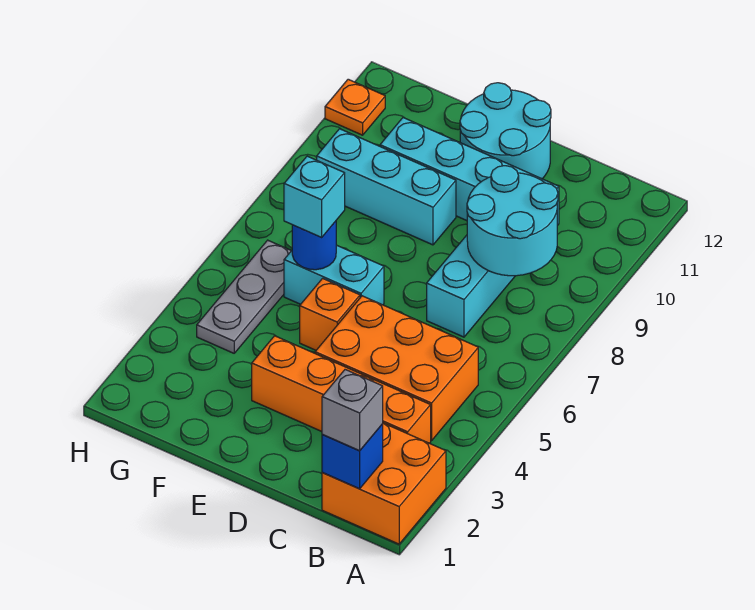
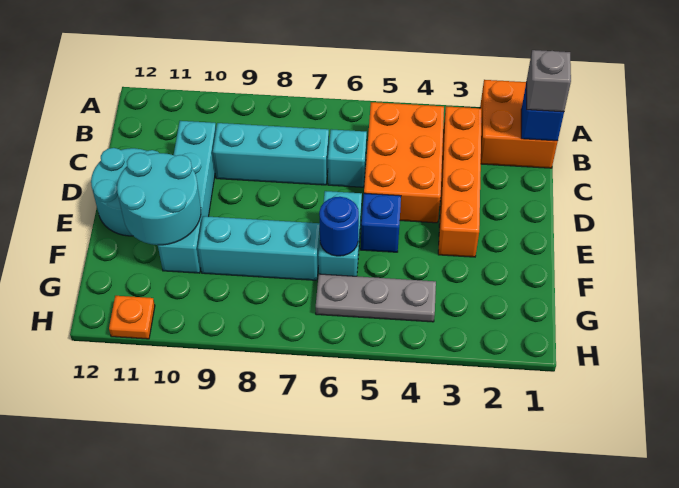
cyan round brick B8:C9 level 2 -> cyan round brick E10:F11 level 2
orange brick E5 level 1 -> blue brick E5 level 1
cyan brick E9:G9 level 1 -> cyan brick F7:F9 level 1
cyan brick F6 level 3 -> cyan brick C6 level 1

